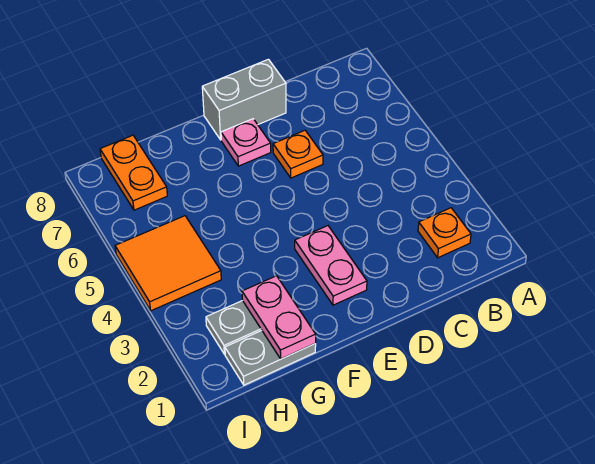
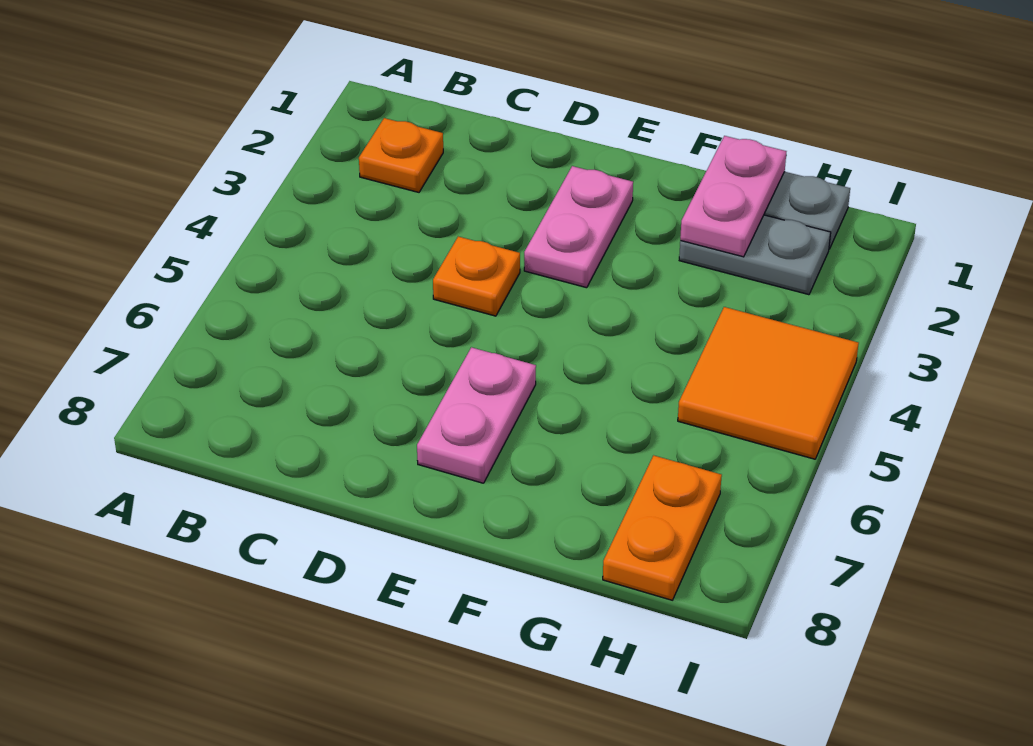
orange plate D6 level 1 -> orange plate D4 level 1
grey brick D8:E8 level 1 -> none
pink plate E7 level 1 -> pink plate E6:E7 level 1

